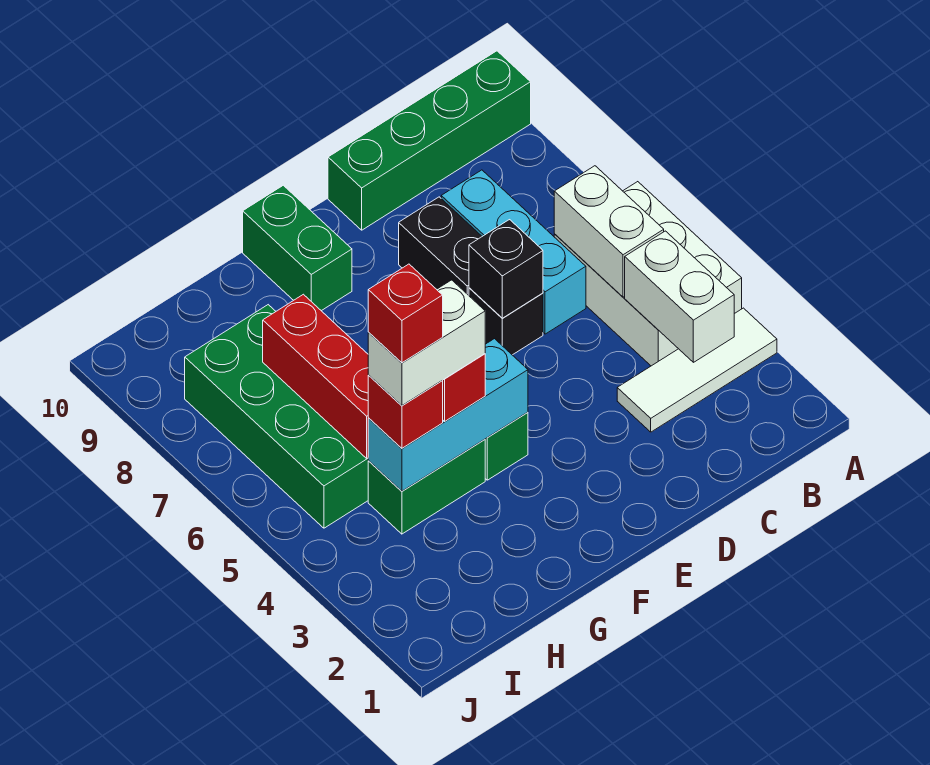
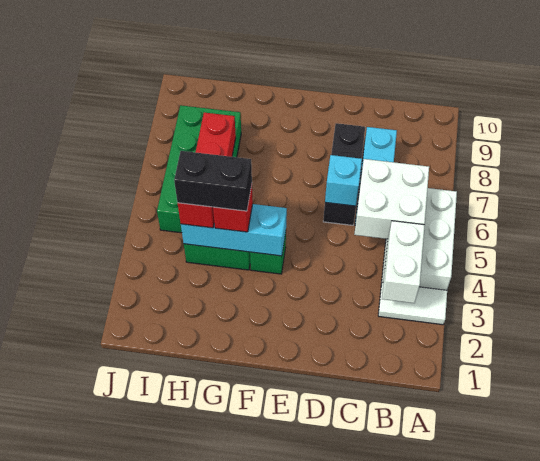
white tile A3:C3 level 1 -> white tile A3:B3 level 1
green brick A10:D10 level 1 -> none
white brick B5:B6 level 2 -> white brick B5:C6 level 2
black brick D6 level 2 -> cyan brick D6 level 2
green brick F9:F10 level 1 -> none
white brick G4:H4 level 4 -> black brick G4:H4 level 4
red brick H4 level 5 -> none

